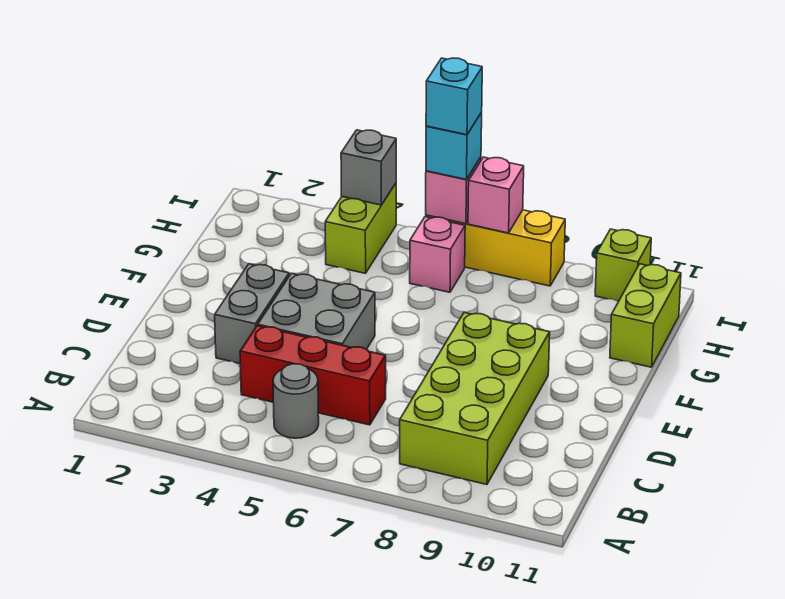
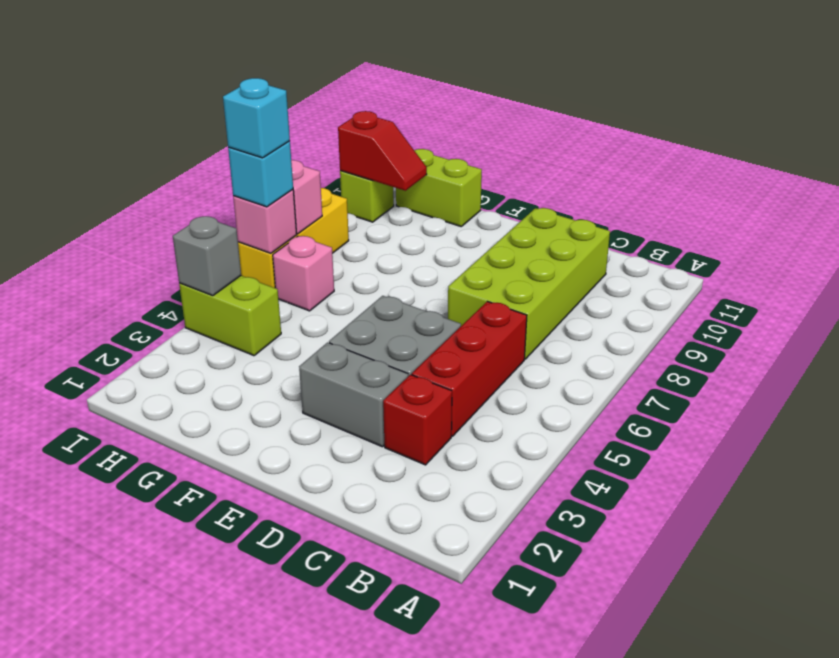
grey round brick B5 level 1 -> none
lime brick B8:E9 level 1 -> lime brick C7:D10 level 1
none -> red brick C3 level 1
none -> red slope H10:I10 level 2 top I

